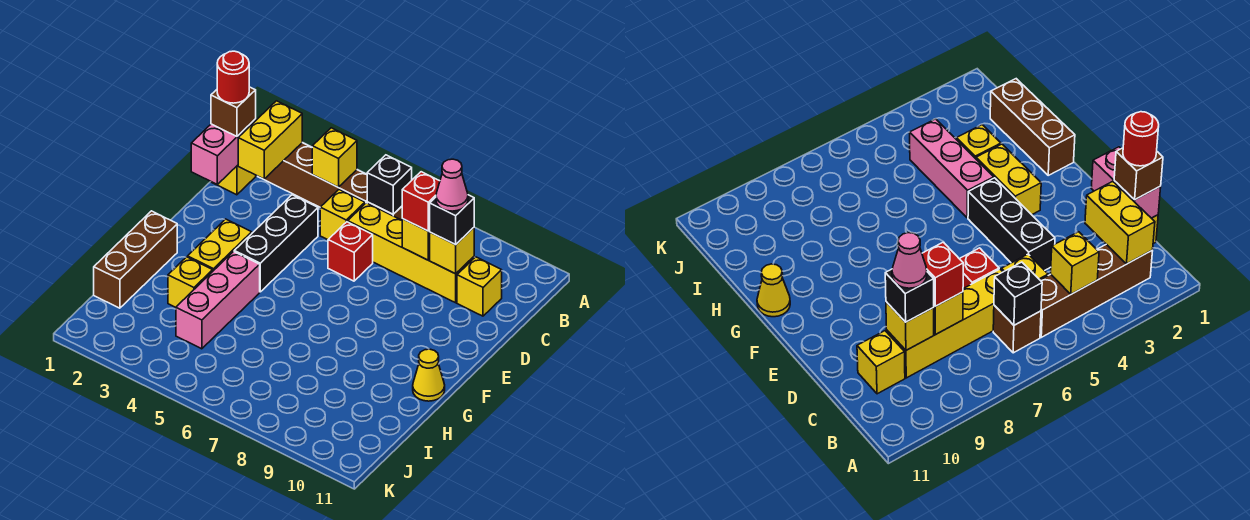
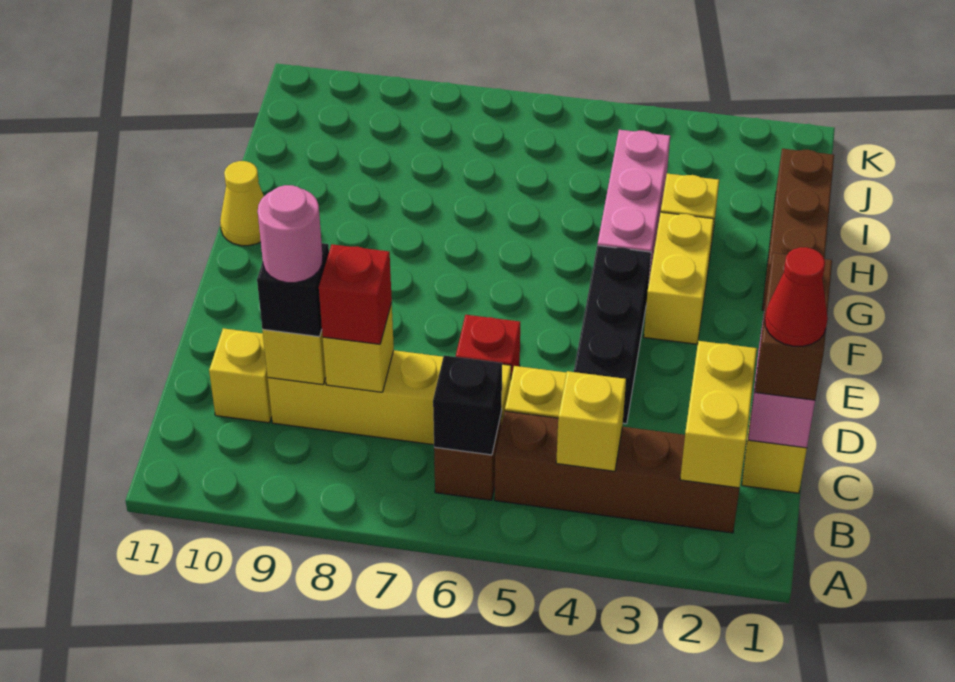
brown brick C1 level 3 -> brown brick C1:D1 level 3
red round brick C1 level 4 -> red cone C1 level 4
pink cone C9 level 4 -> pink round brick C9 level 4

